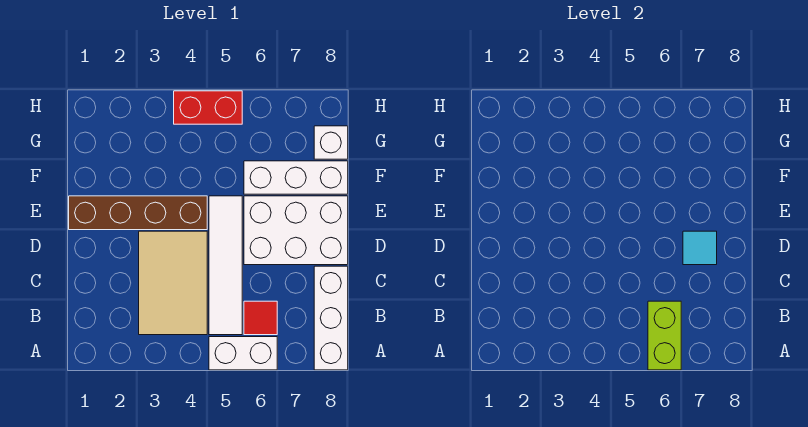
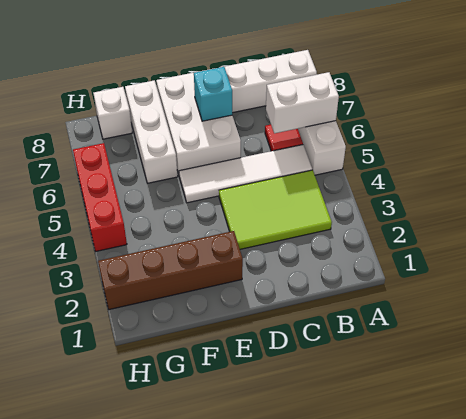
lime brick A6:B6 level 2 -> white brick A6:B6 level 2
tan tile B3:D4 level 1 -> lime tile B3:D4 level 1
cyan tile D7 level 2 -> cyan brick D7 level 2
brown brick E1:E4 level 1 -> brown brick E2:H2 level 1
red brick H4:H5 level 1 -> red brick H4:H6 level 1

